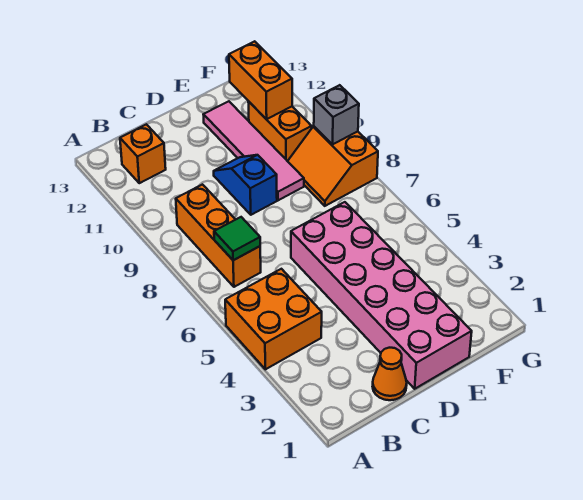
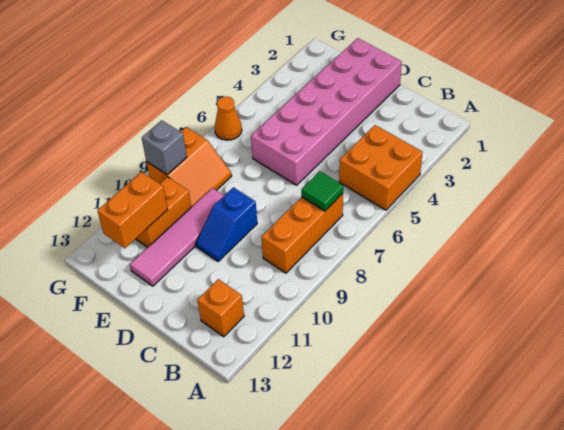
orange cone C1 level 1 -> orange cone G6 level 1

